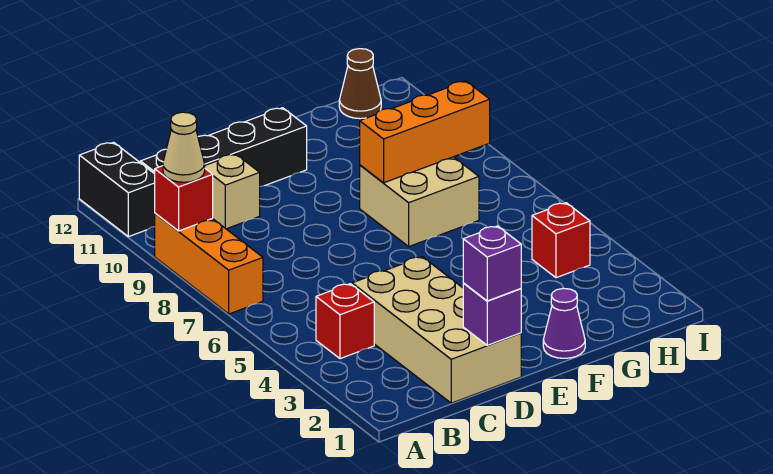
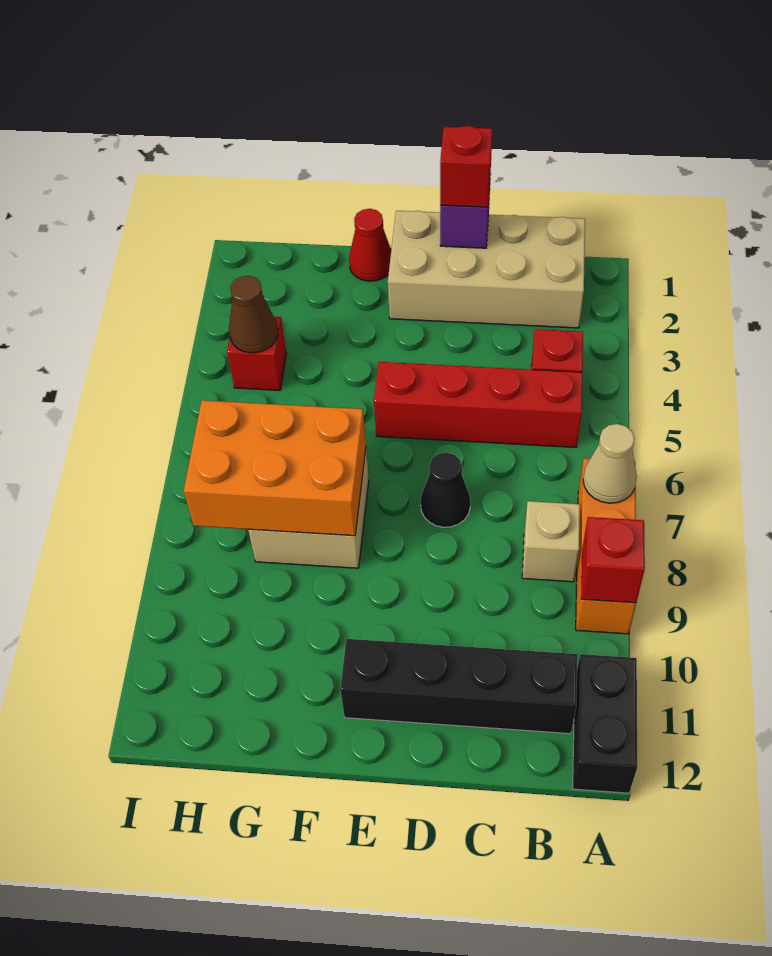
tan cone A9 level 3 -> tan cone A7 level 2
none -> red brick B5:E5 level 1
tan brick C1:D4 level 1 -> tan brick B1:E2 level 1
tan brick C10 level 1 -> tan brick B8 level 1
purple brick D1 level 3 -> red brick D1 level 3
none -> black cone D7 level 1
purple cone F1 level 1 -> red cone F1 level 1
orange brick F8:H8 level 2 -> orange brick F7:H8 level 2
brown cone H12 level 1 -> brown cone H4 level 2

